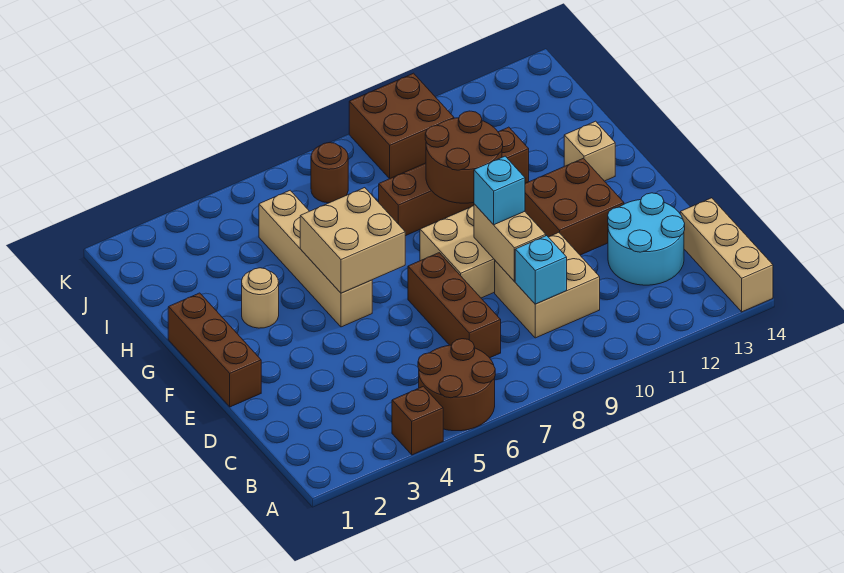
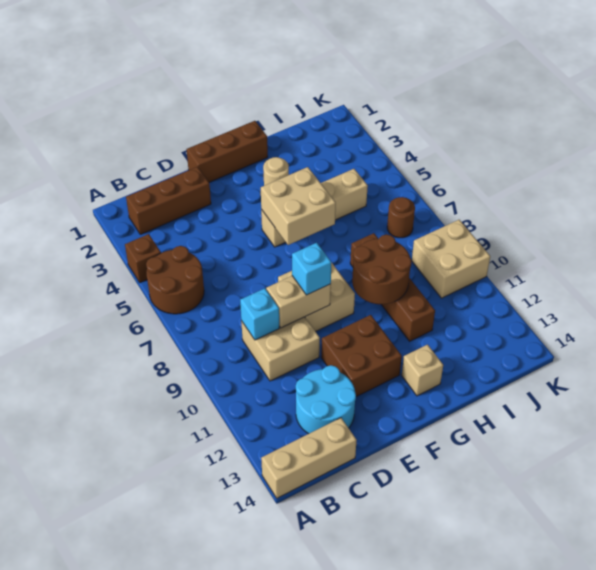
brown brick C7:E7 level 1 -> brown brick B2:D2 level 1
brown brick J9:K10 level 1 -> tan brick J9:K10 level 1

